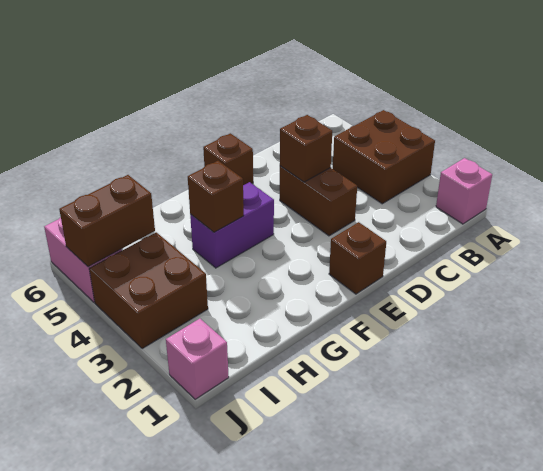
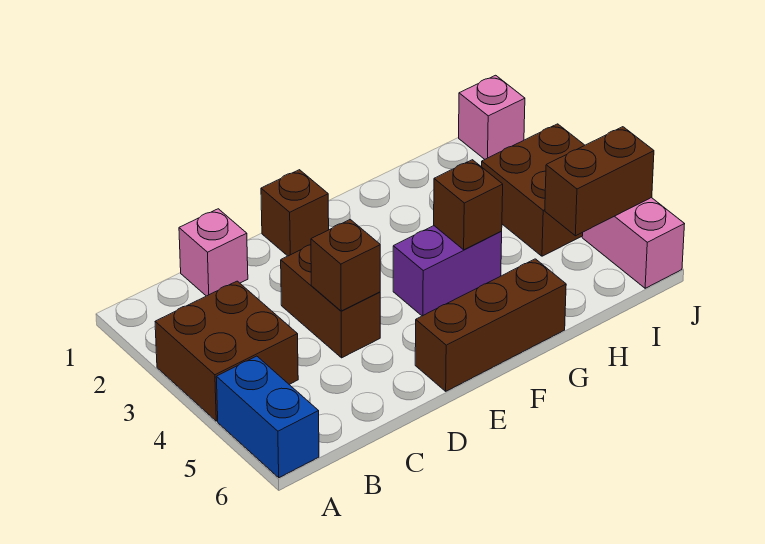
pink brick A1 level 1 -> pink brick C1 level 1
none -> blue brick A5:A6 level 1
brown brick E6 level 1 -> brown brick E6:G6 level 1

